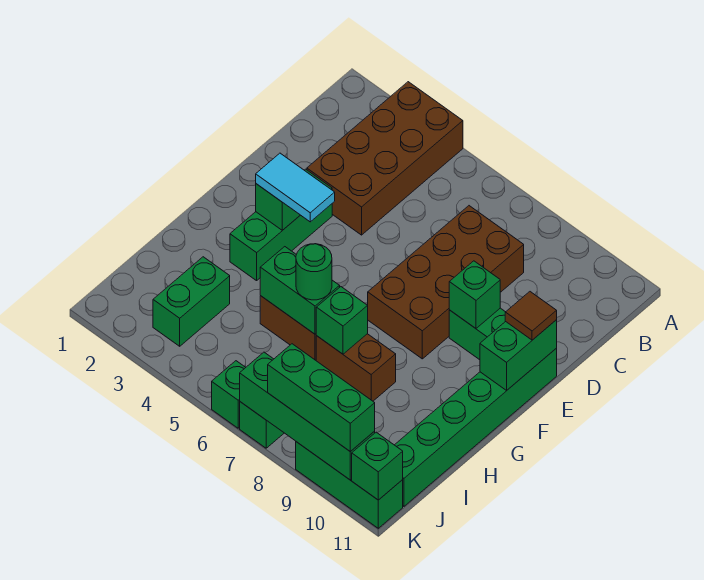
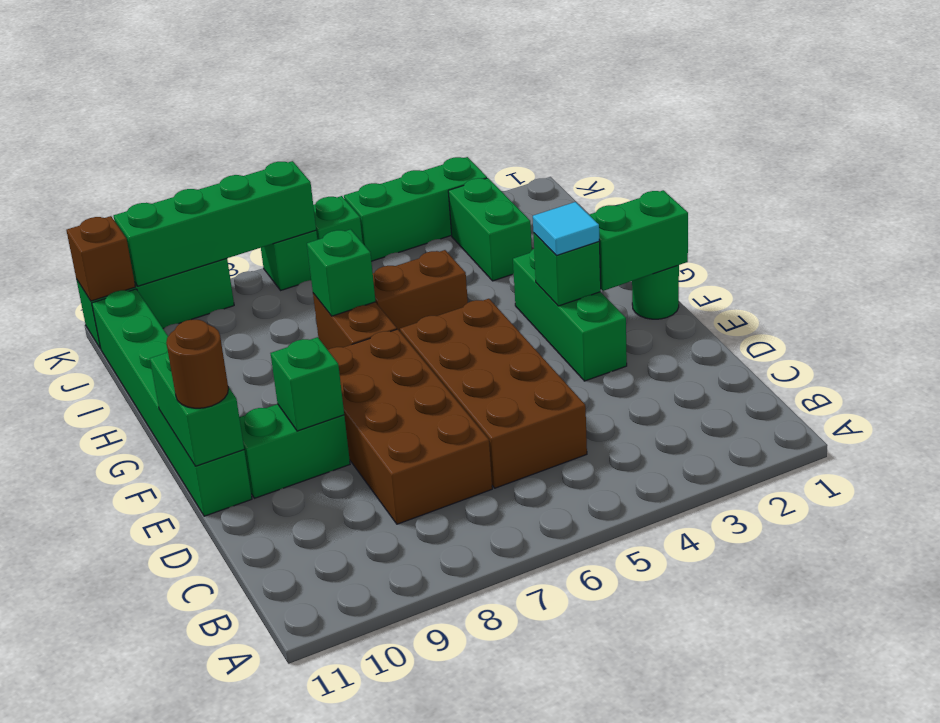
brown brick A3:D4 level 1 -> brown brick C5:F6 level 1
brown tile E11 level 3 -> brown round brick E11 level 3
cyan tile F3:F4 level 3 -> cyan tile F3 level 3
green brick H5:H6 level 2 -> green brick F1:F2 level 2
green round brick H6 level 3 -> green round brick F1 level 1
brown brick H7:H8 level 1 -> brown brick G7:H7 level 1
green brick K8:K10 level 3 -> green brick K3:K5 level 1
green brick K11 level 2 -> brown brick K11 level 2

